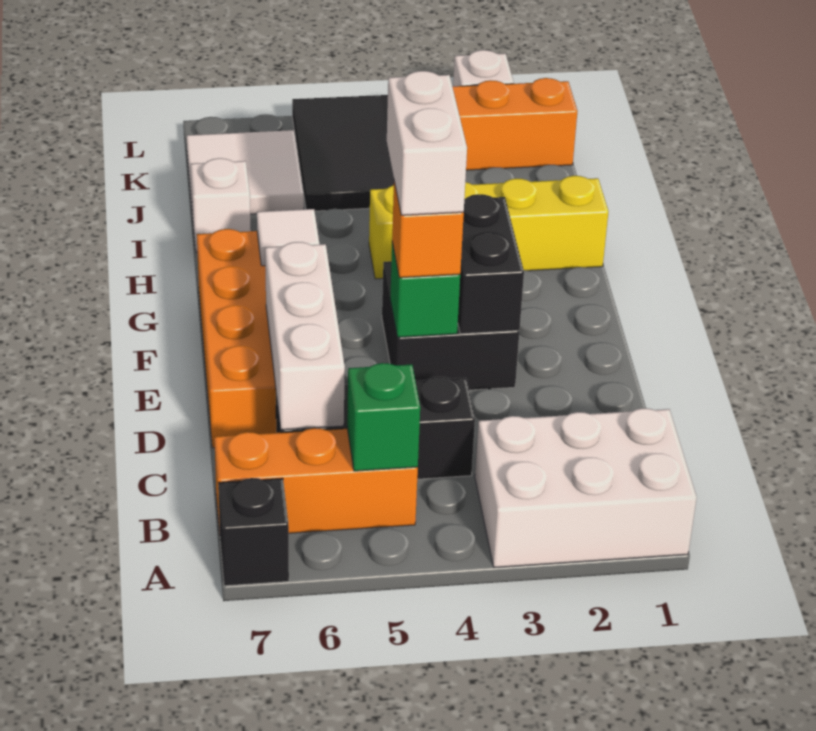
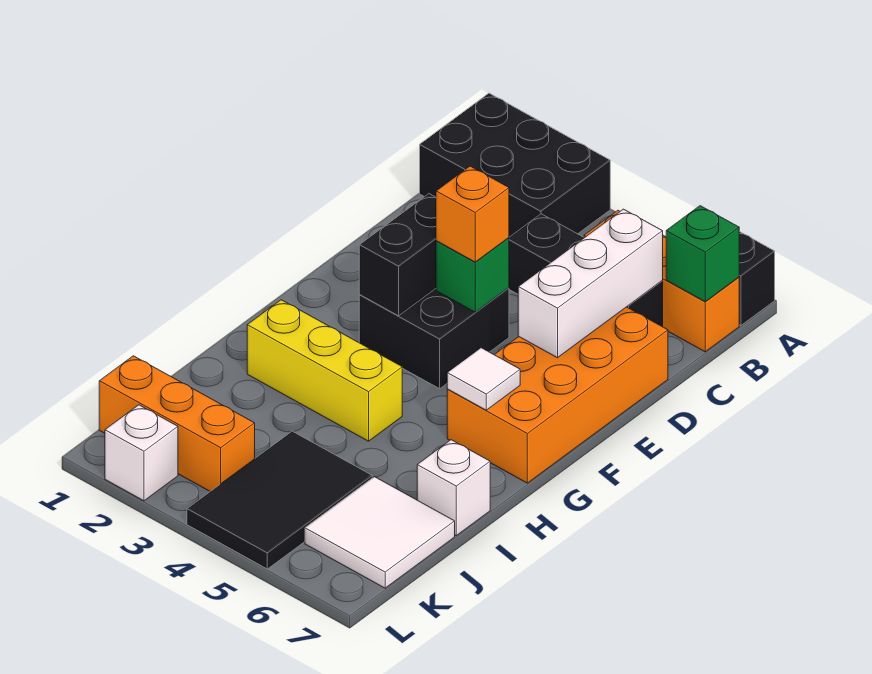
white brick A1:B3 level 1 -> black brick A1:B3 level 1
green brick B5 level 2 -> green brick B7 level 2
white brick E4:F4 level 4 -> none
yellow brick H1:H4 level 1 -> yellow brick H2:H4 level 1

